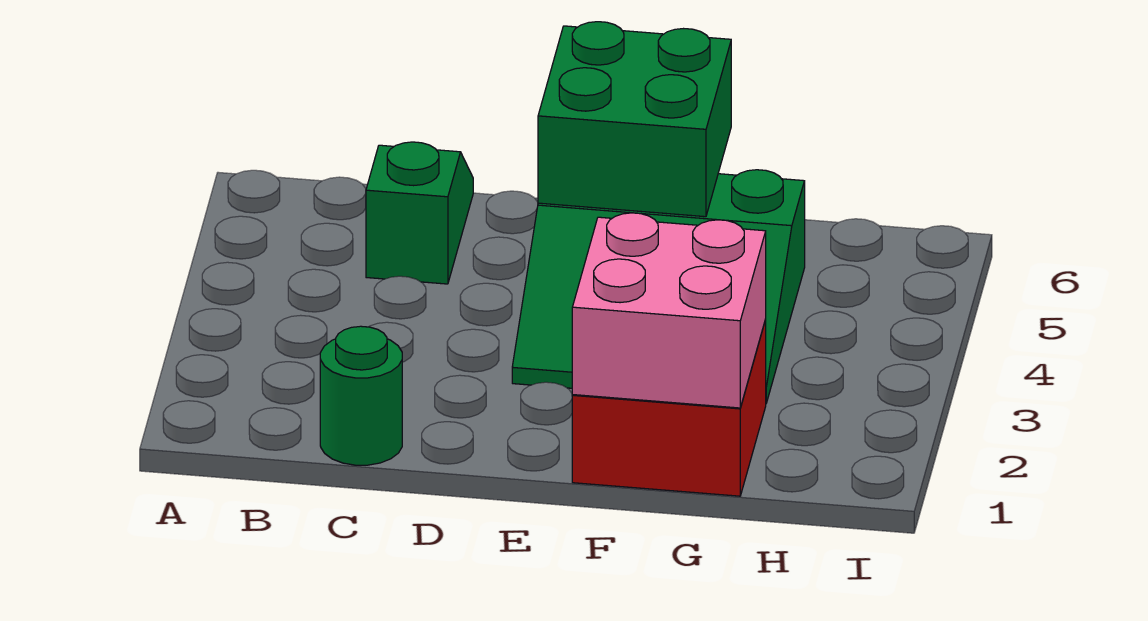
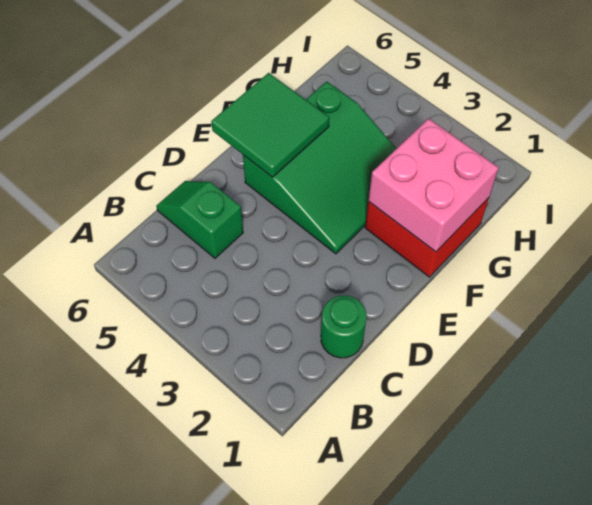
green brick E5:F6 level 2 -> green tile E5:F6 level 2

